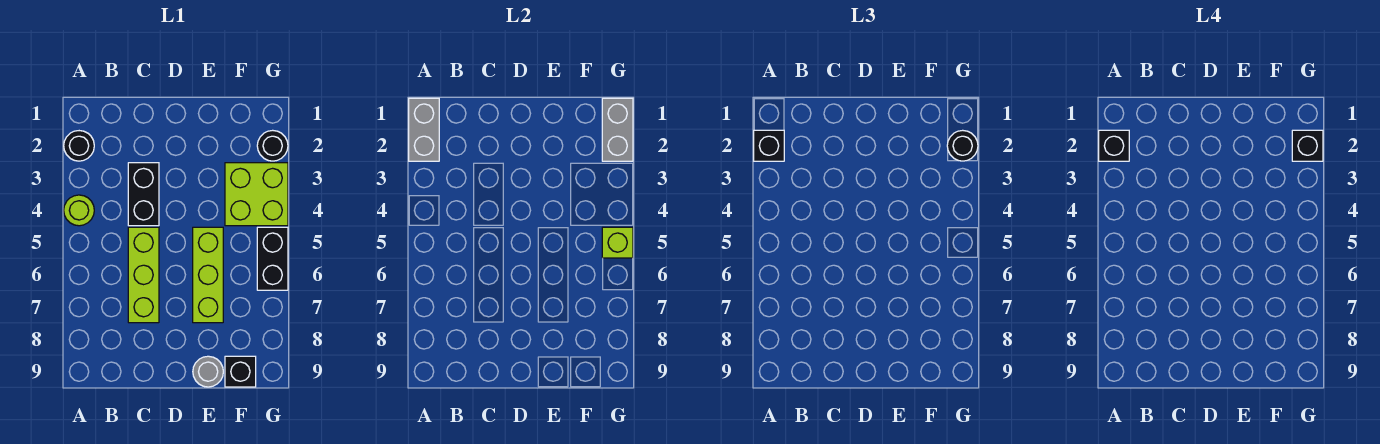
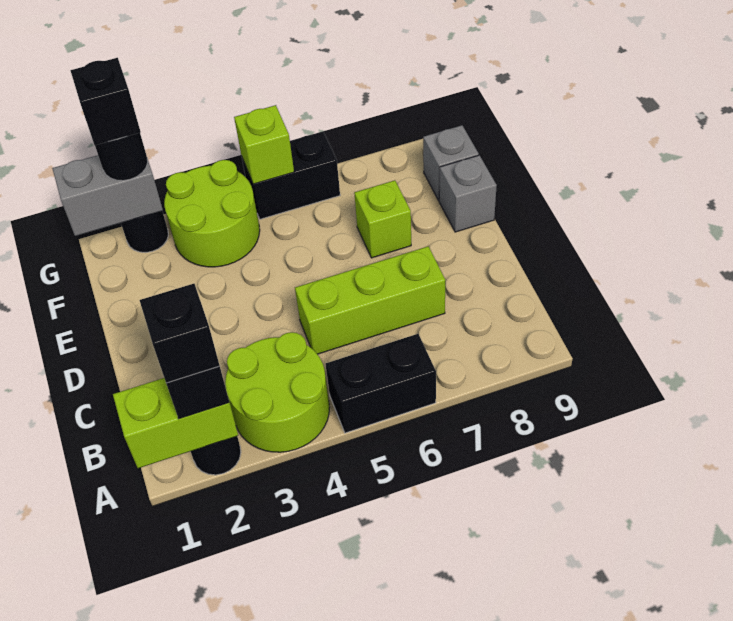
grey brick A1:A2 level 2 -> lime brick A1:A2 level 2
lime round brick A4 level 1 -> lime round brick A3:B4 level 1
black brick C3:C4 level 1 -> black brick A5:A6 level 1
lime brick E5:E7 level 1 -> lime brick E7 level 1
grey round brick E9 level 1 -> grey brick E9 level 1
lime brick F3:G4 level 1 -> lime round brick F3:G4 level 1
black brick F9 level 1 -> grey brick F9 level 1

